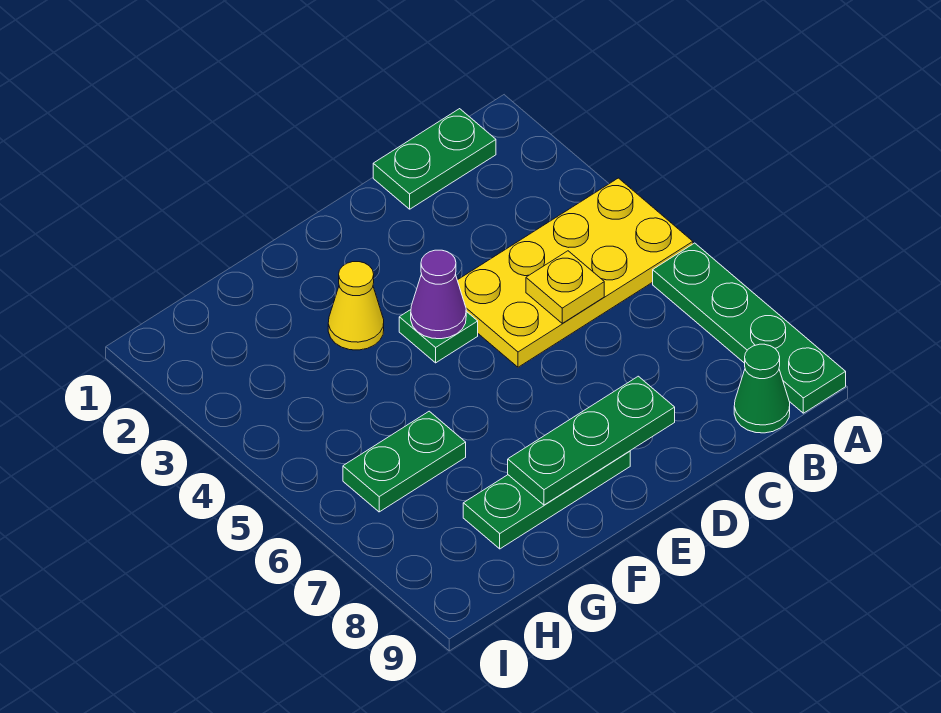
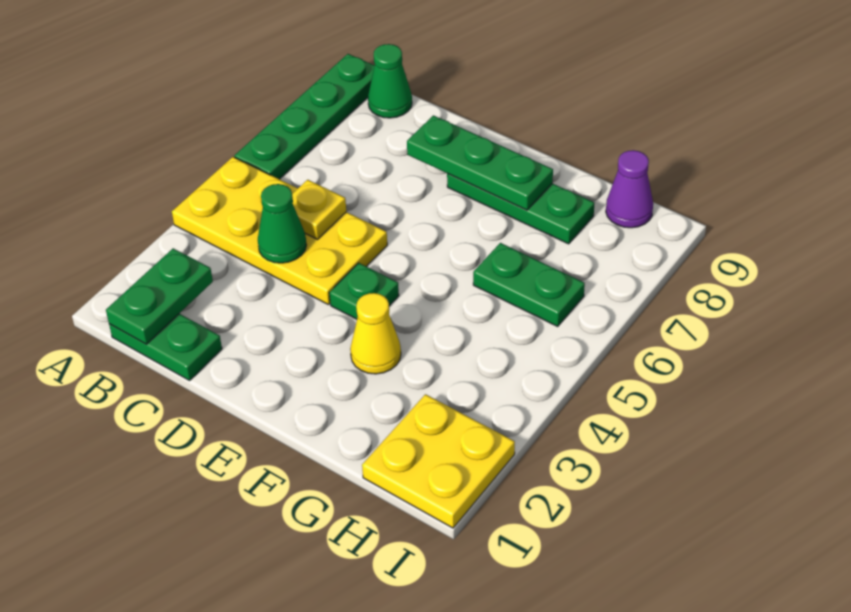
none -> green plate B1:B2 level 2
none -> green cone C4 level 2
purple cone E4 level 2 -> purple cone H9 level 1
none -> yellow plate H1:I2 level 1

